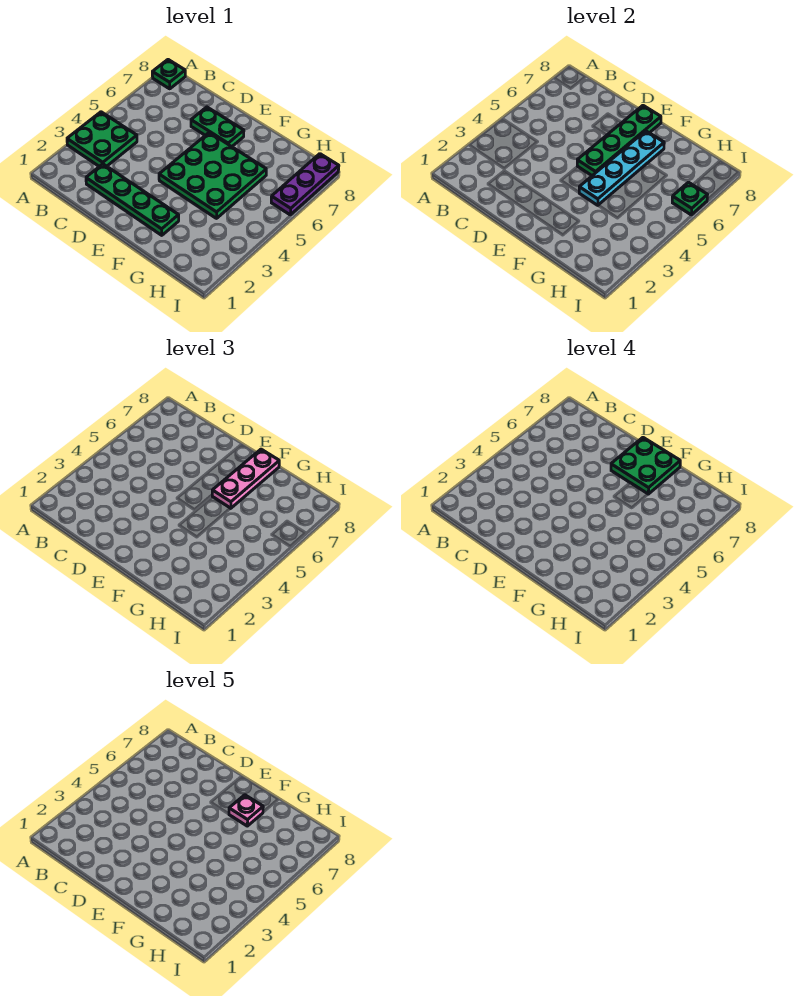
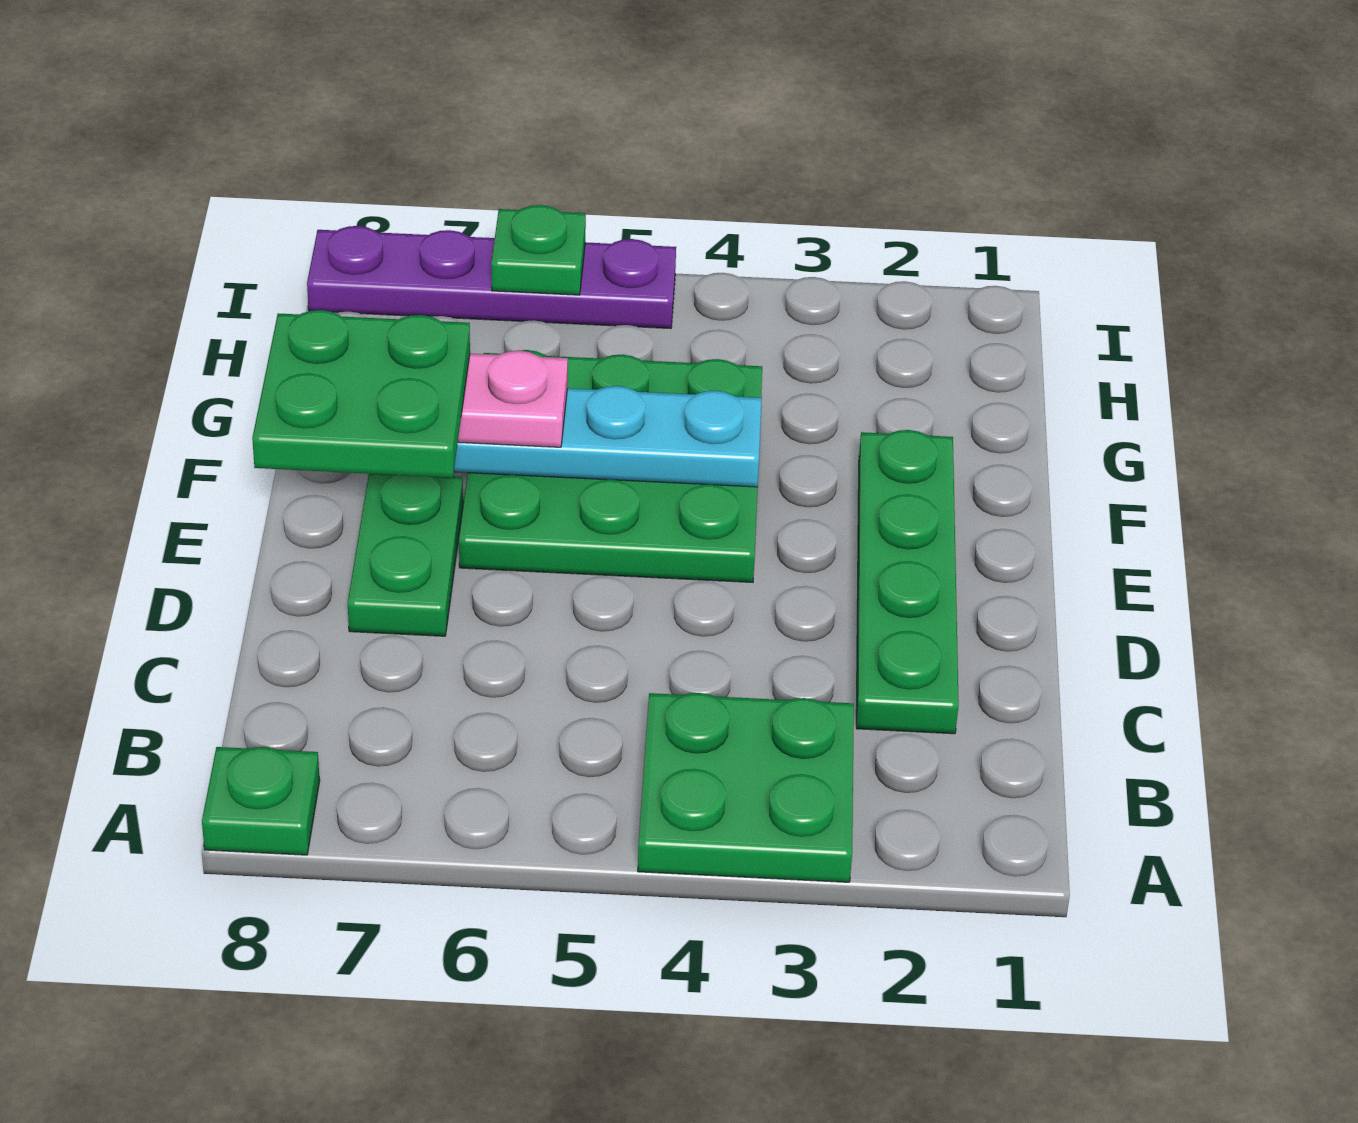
green plate E5:E8 level 2 -> none
pink plate F7 level 5 -> none
purple plate I6:I8 level 1 -> purple plate I5:I8 level 1

